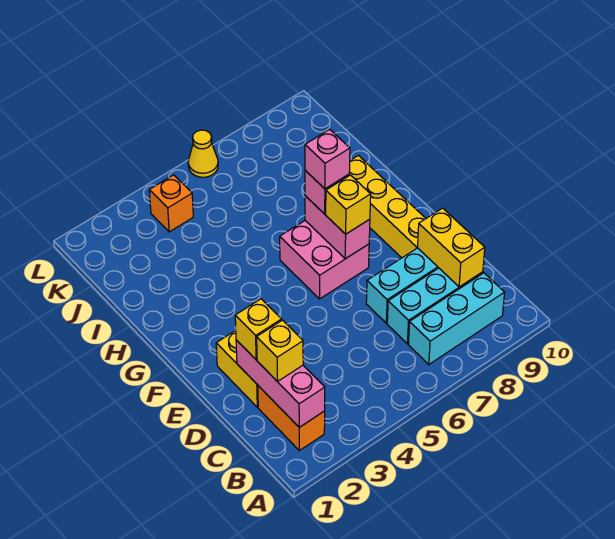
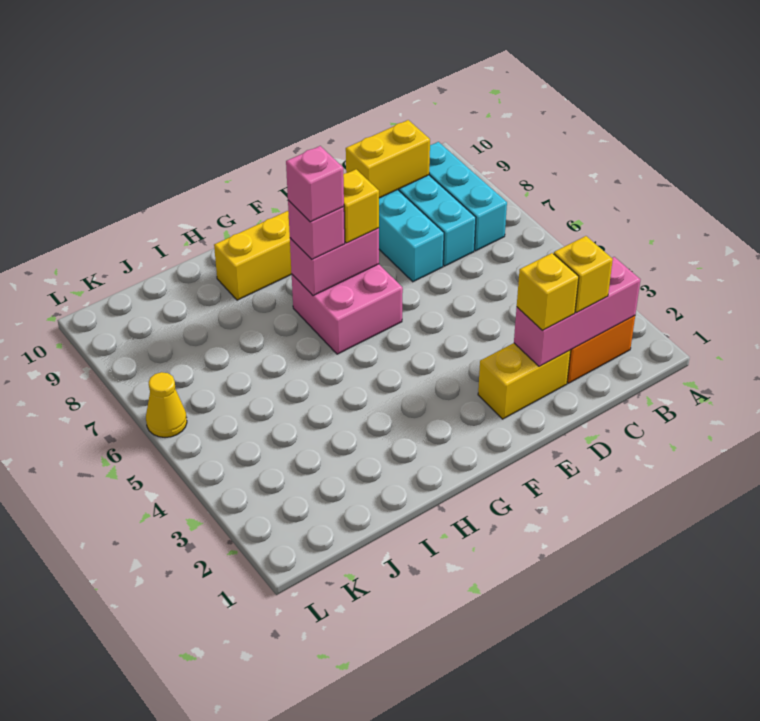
orange brick K4 level 1 -> none

